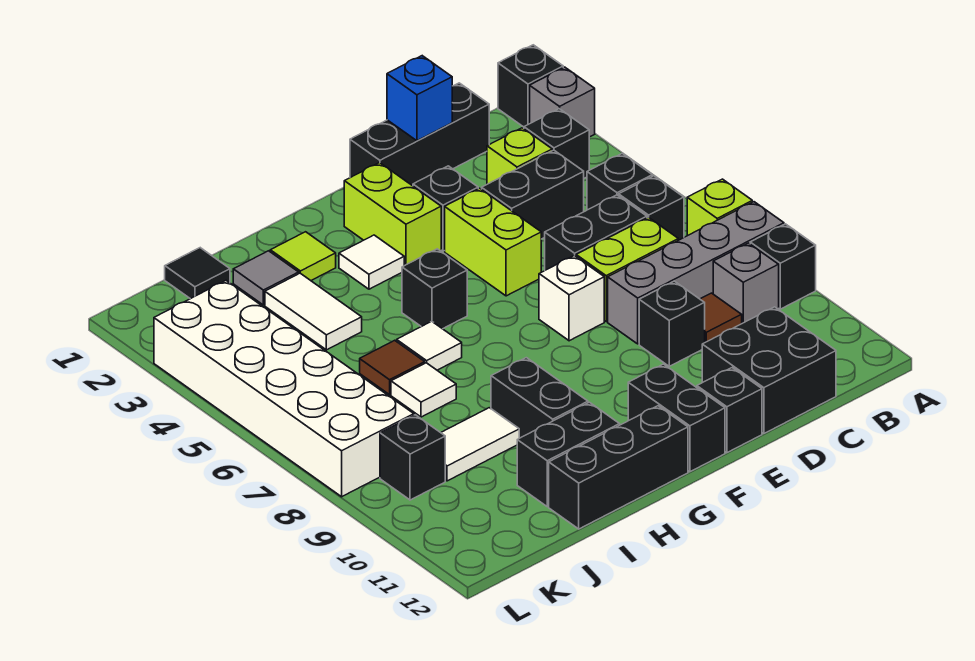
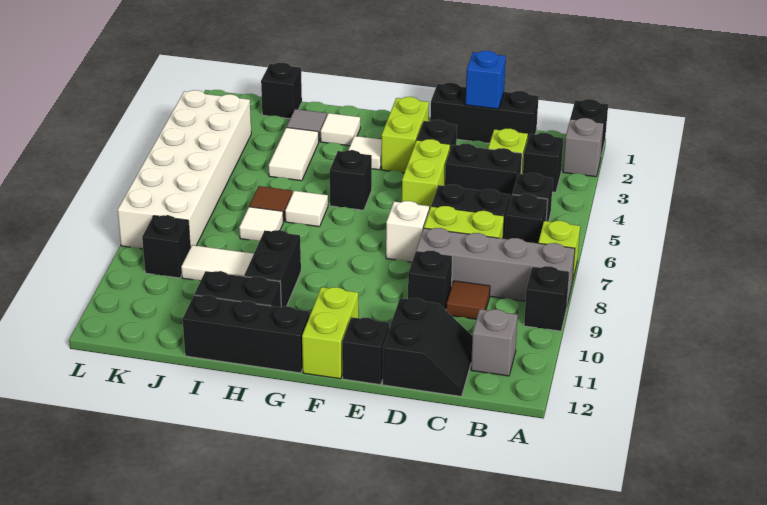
grey brick B9 level 1 -> grey brick B11 level 1
black brick C11:D12 level 1 -> black slope C11:D12 level 1 top D
black brick F11:F12 level 1 -> lime brick F11:F12 level 1
lime tile H2 level 1 -> white tile H2 level 1
black tile J1 level 1 -> black brick J1 level 1

